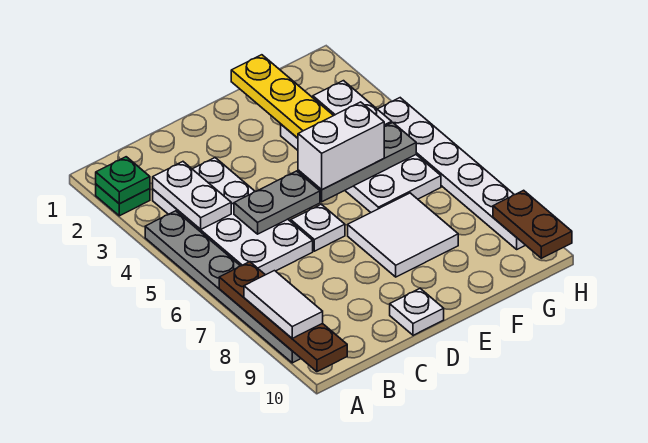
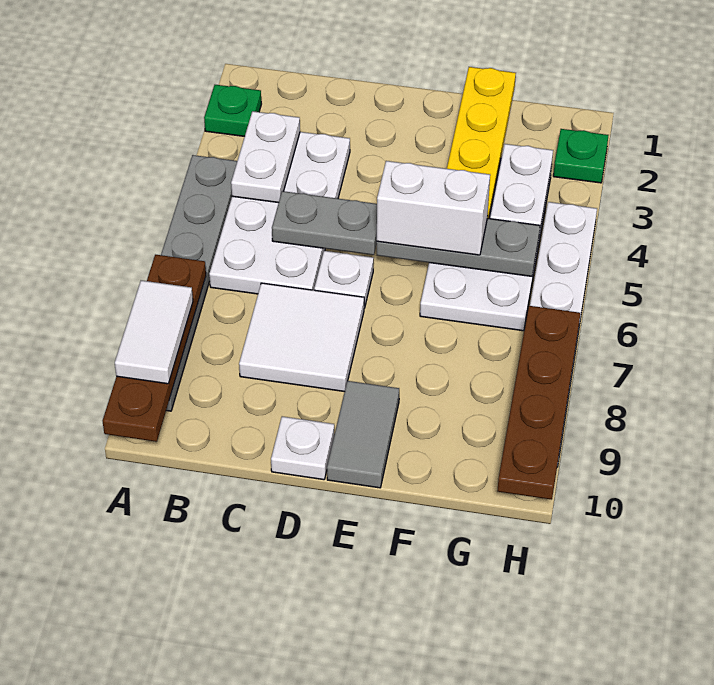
green plate A2 level 2 -> green plate H2 level 1
white tile E7:F8 level 1 -> white tile C7:D8 level 1
none -> grey tile E9:E10 level 1
brown plate H9:H10 level 2 -> brown plate H7:H10 level 2

